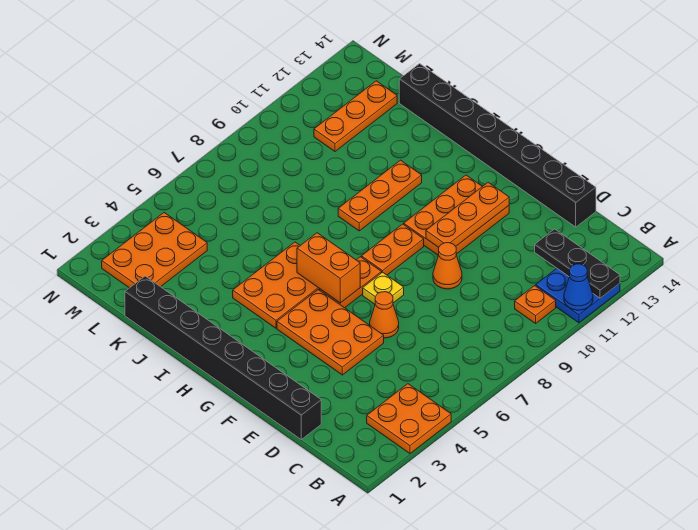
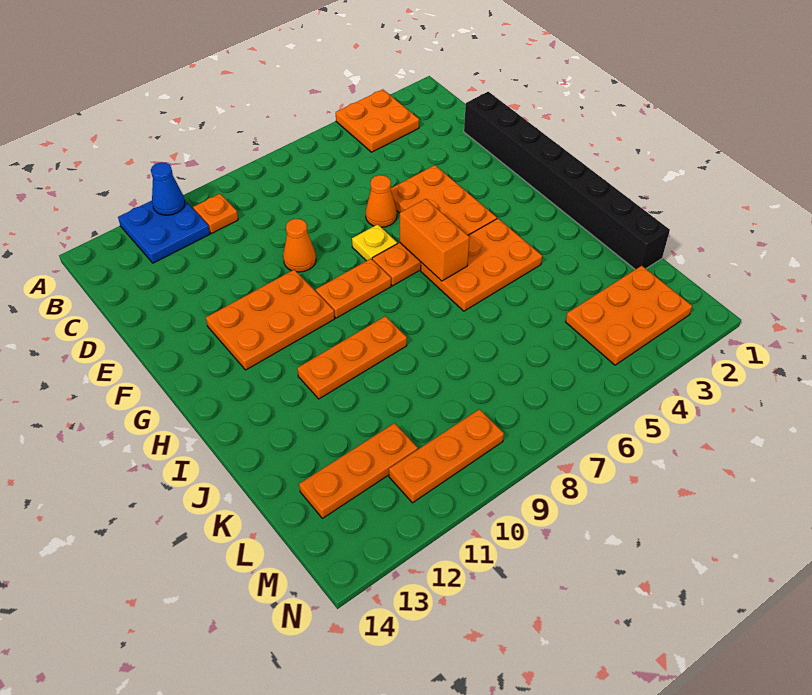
black plate A12:C12 level 2 -> none
black brick D14:K14 level 1 -> none
orange plate F10:F12 level 2 -> orange plate M9:M11 level 1

